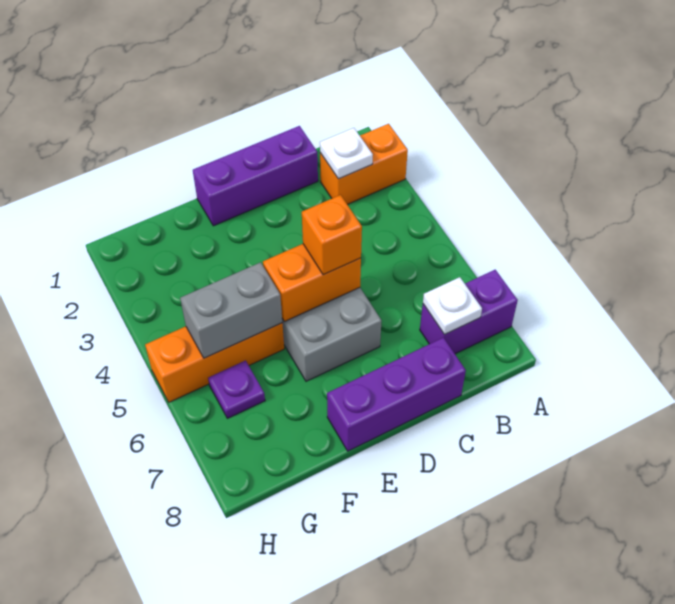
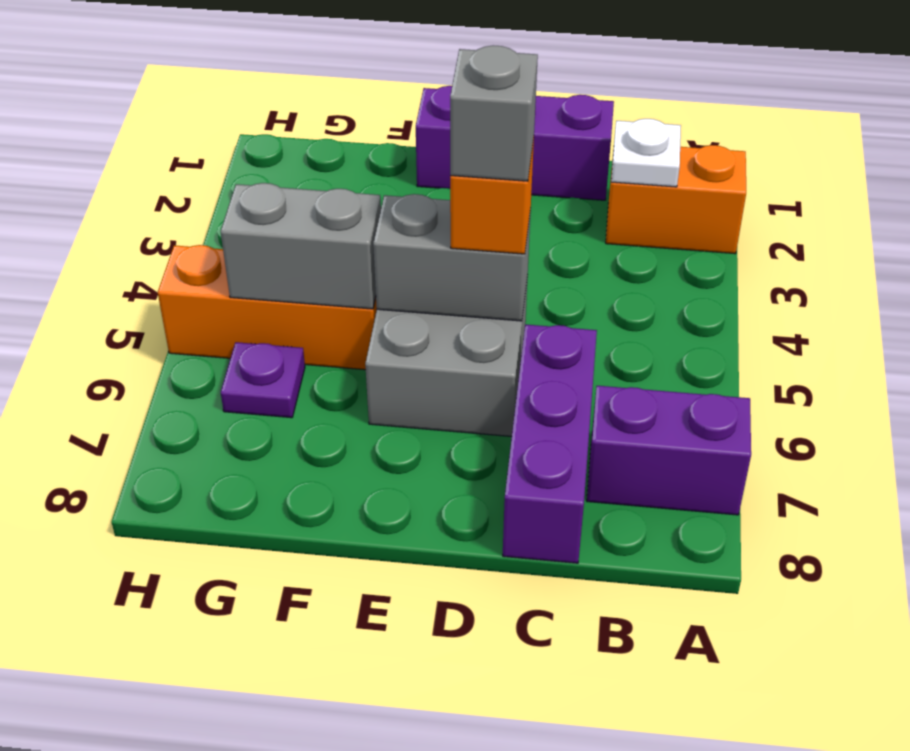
white plate B7 level 2 -> none
purple brick C8:E8 level 1 -> purple brick C6:C8 level 1
orange brick D5:E5 level 2 -> grey brick D5:E5 level 2
none -> grey brick D5 level 4

